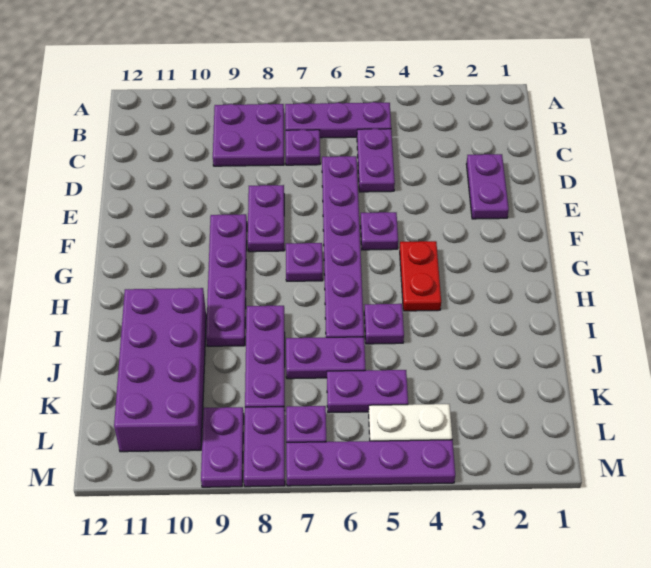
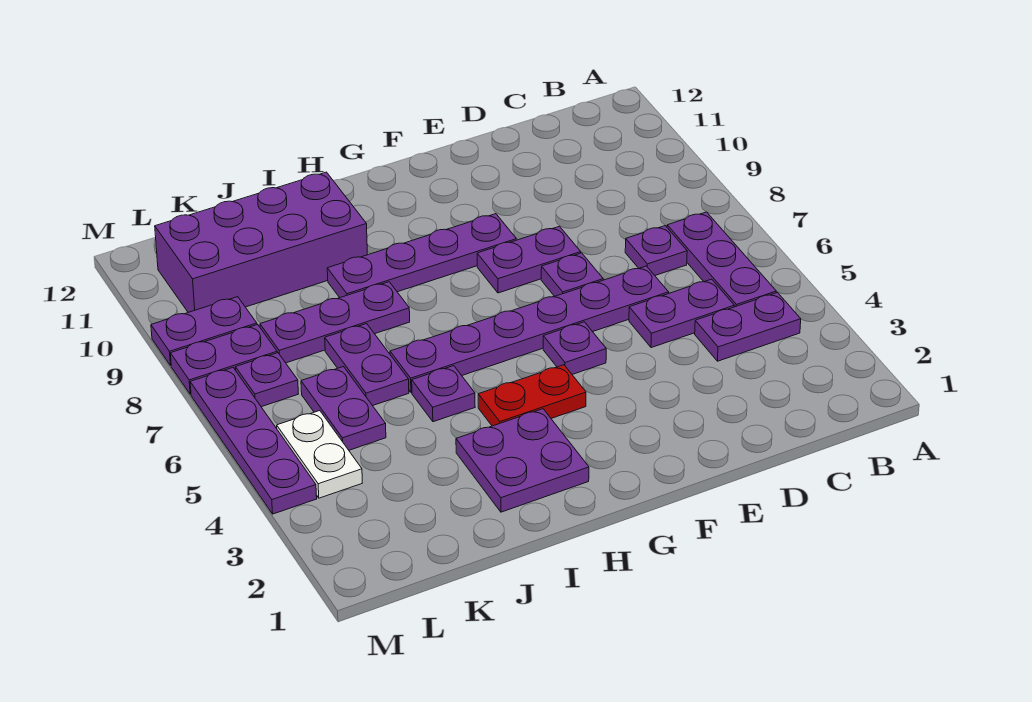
purple plate B8:C9 level 1 -> purple plate H2:I3 level 1
purple plate D2:E2 level 1 -> purple plate B4:C4 level 1
purple plate G7 level 1 -> purple plate E7 level 1

